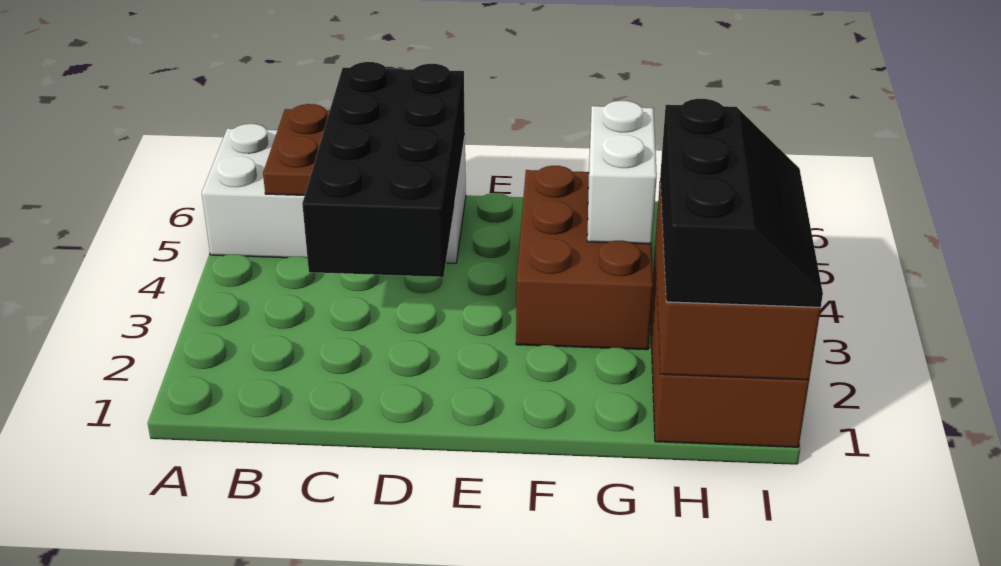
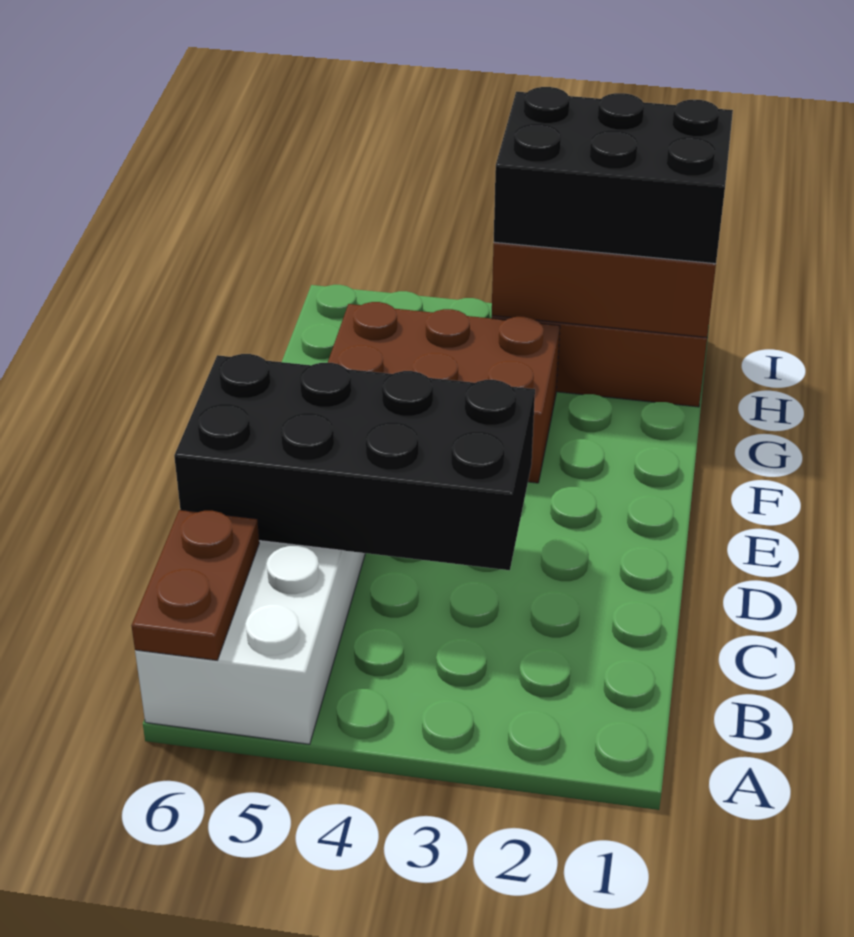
brown plate B5:B6 level 2 -> brown plate A6:B6 level 2
white brick G4:G5 level 2 -> none
black slope H1:I3 level 3 top H -> black brick H1:I3 level 3

